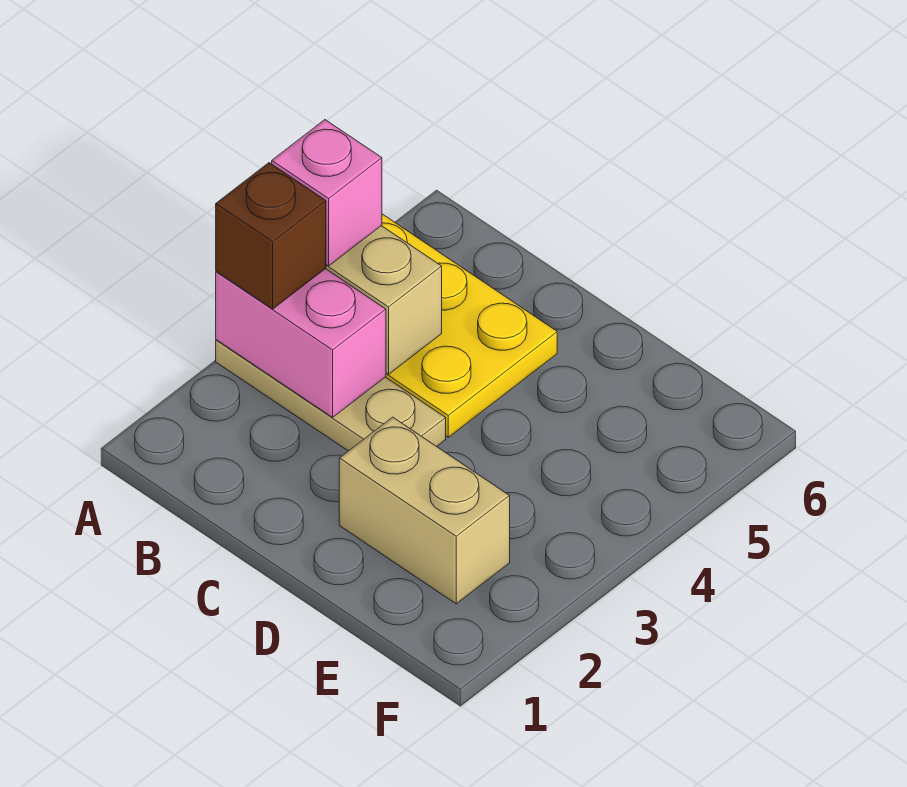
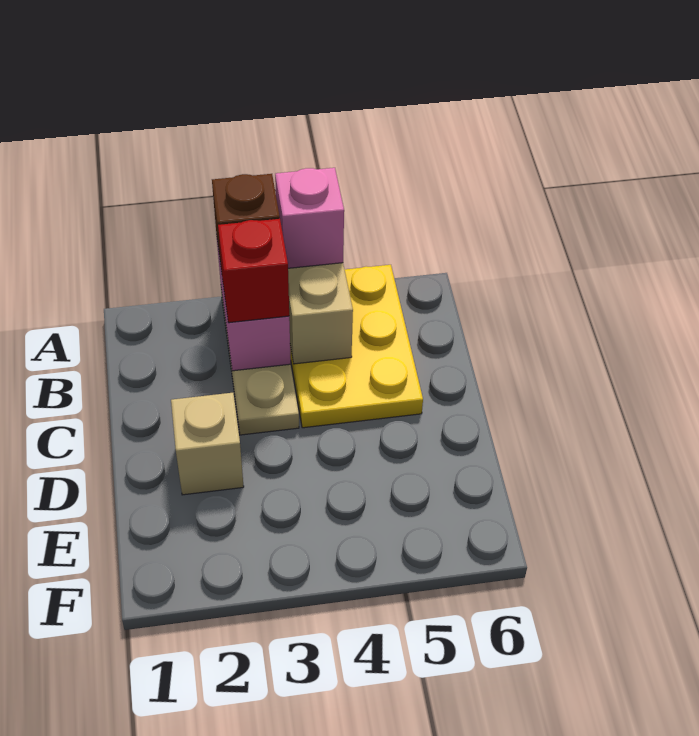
none -> red brick B3 level 3
tan brick D2:E2 level 1 -> tan brick D2 level 1

